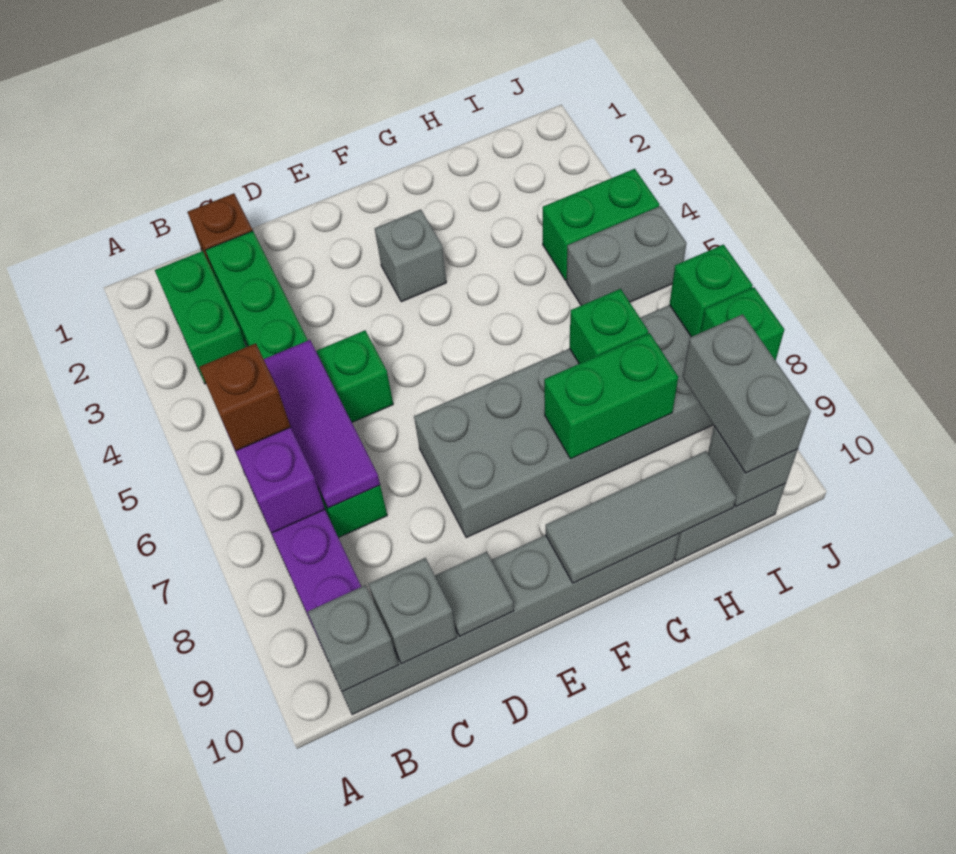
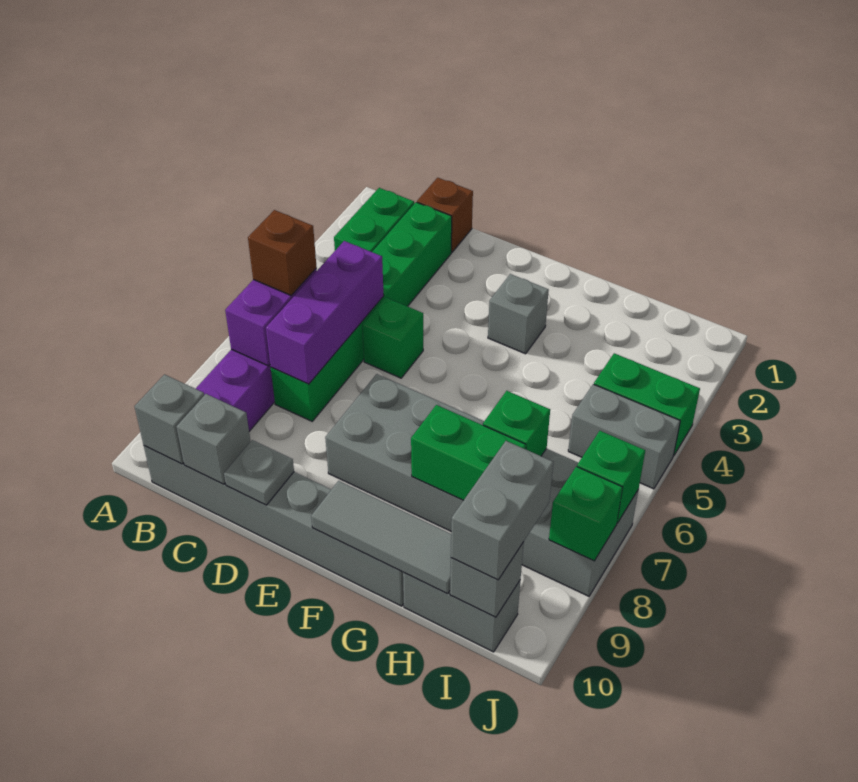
purple tile C5:C7 level 2 -> purple brick C5:C7 level 2
grey tile D10 level 2 -> grey plate D10 level 2

